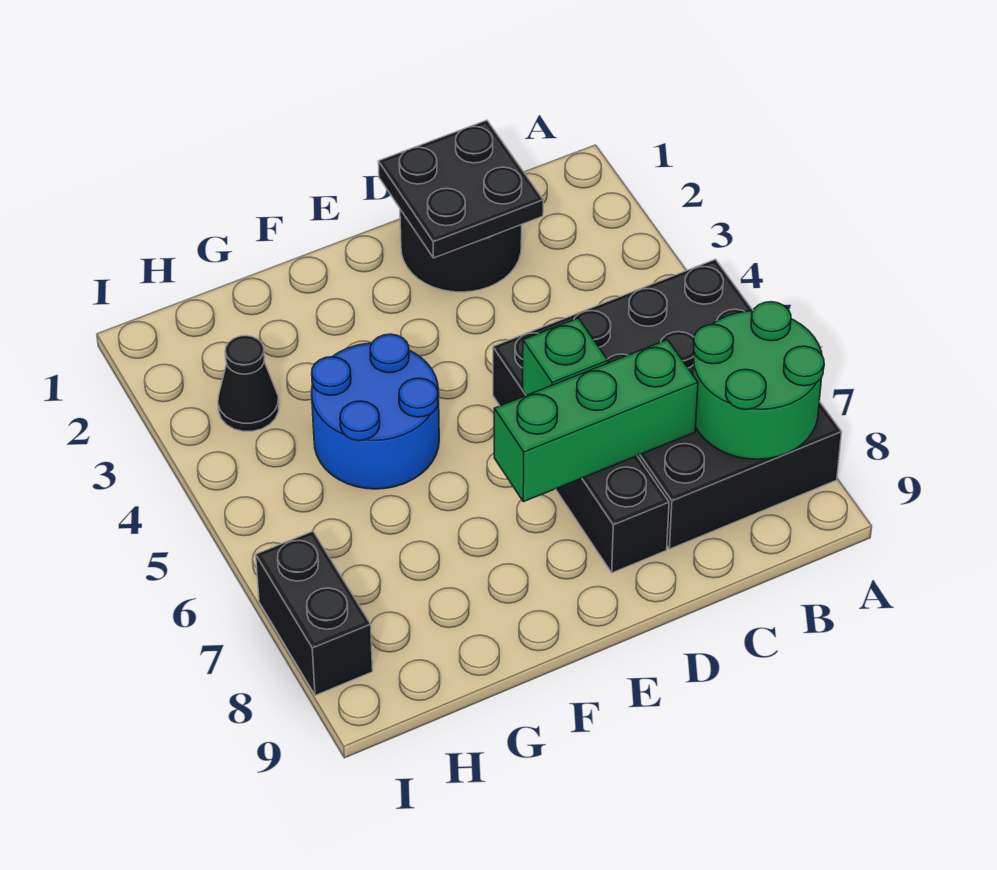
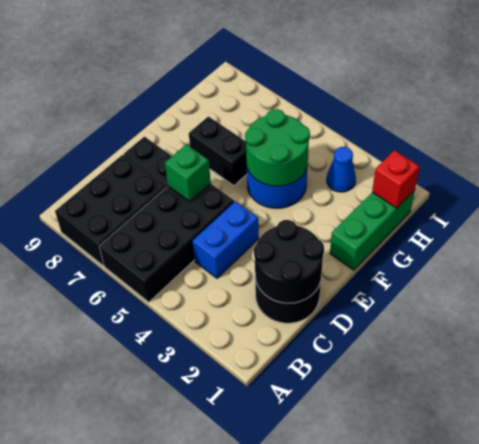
green round brick A7:B8 level 2 -> green round brick F4:G5 level 2
black plate C1:D2 level 2 -> black round brick C1:D2 level 2
none -> blue brick C4:D4 level 1
green brick C7:E7 level 2 -> green brick F1:H1 level 1
none -> red brick H1 level 2
black cone H3 level 1 -> blue cone H3 level 1
black brick I7:I8 level 1 -> black brick F6:F7 level 1

